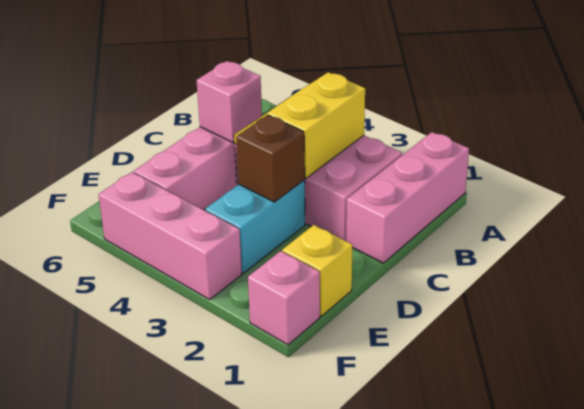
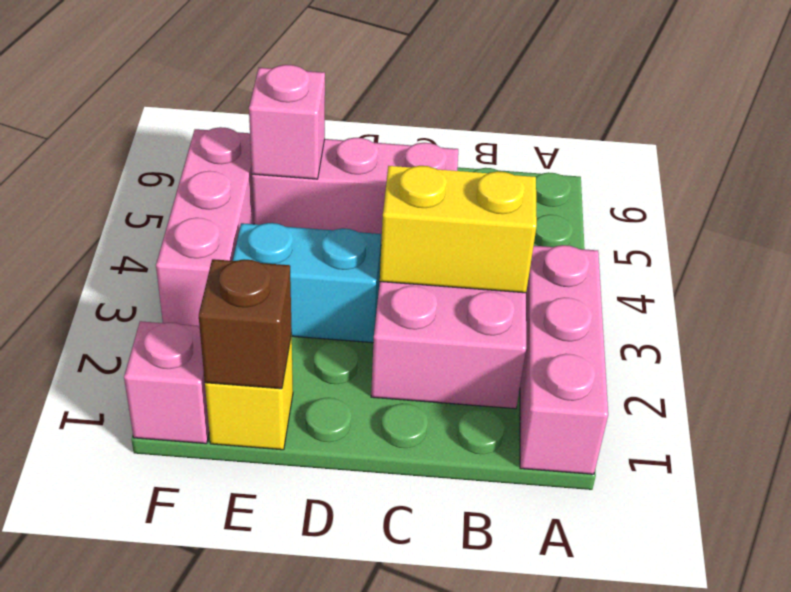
pink brick A1:C1 level 1 -> pink brick A1:A3 level 1
pink brick C5 level 2 -> pink brick E5 level 2
brown brick D3 level 2 -> brown brick E1 level 2

